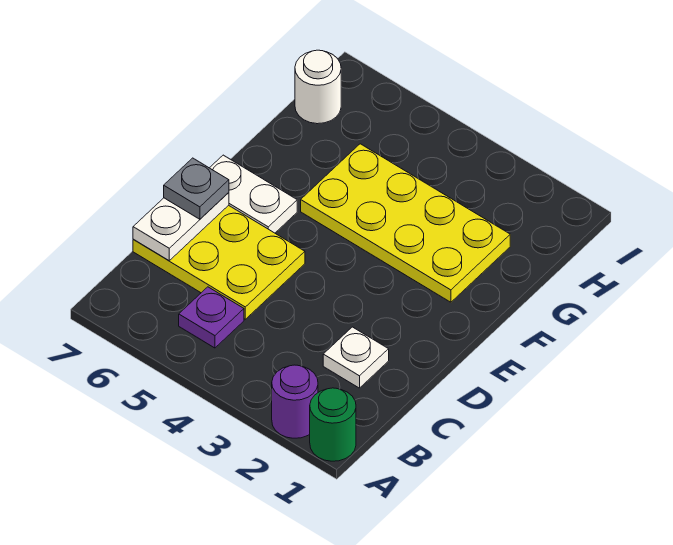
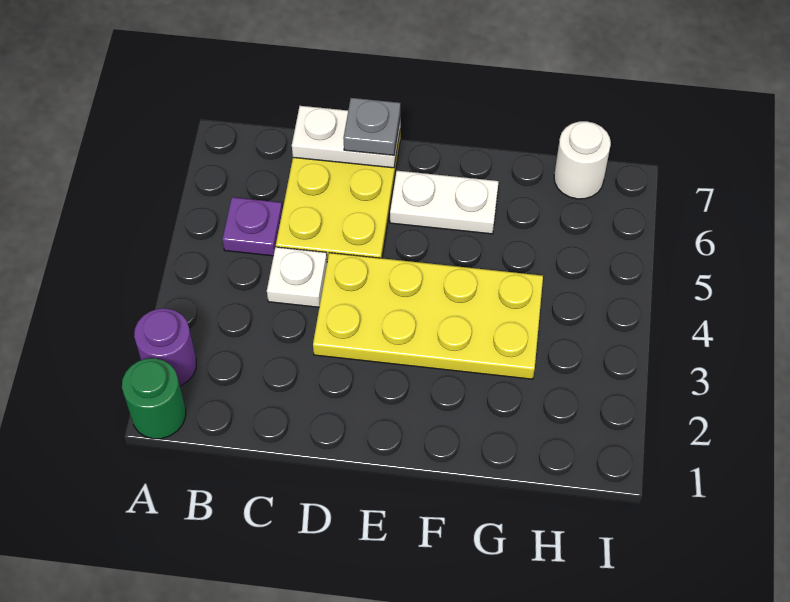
white plate C2 level 1 -> white plate C4 level 1
white plate E6:E7 level 1 -> white plate E6:F6 level 1
yellow plate F2:G5 level 1 -> yellow plate D3:G4 level 1

